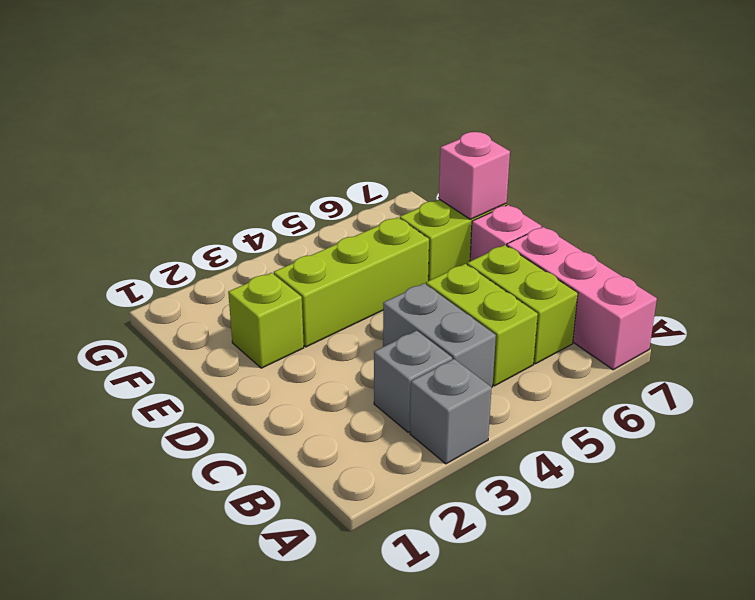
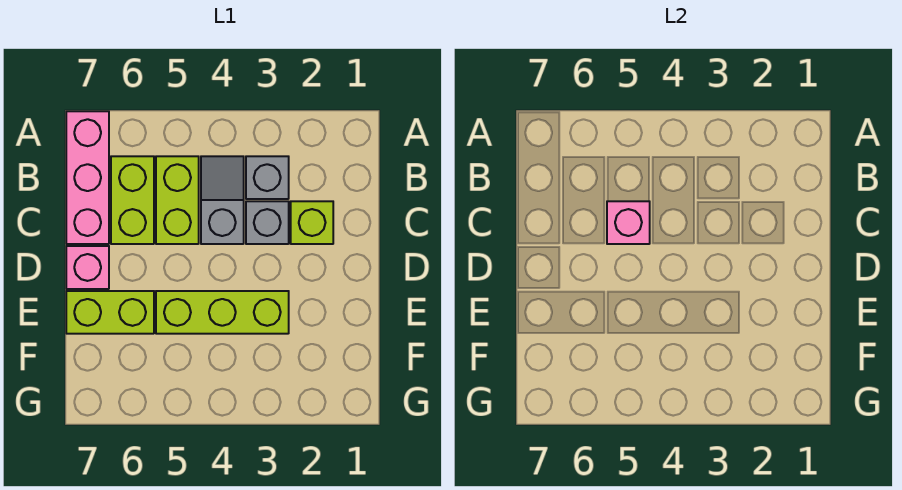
grey brick A3 level 1 -> grey brick C3 level 1
grey brick B4:C4 level 1 -> grey slope B4:C4 level 1 top C
lime brick E2 level 1 -> lime brick C2 level 1
pink brick E7 level 2 -> pink brick C5 level 2

